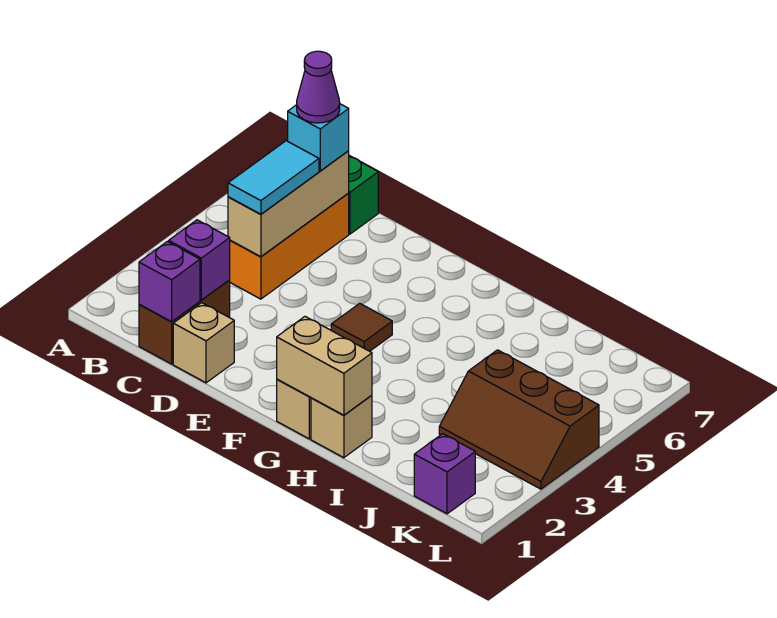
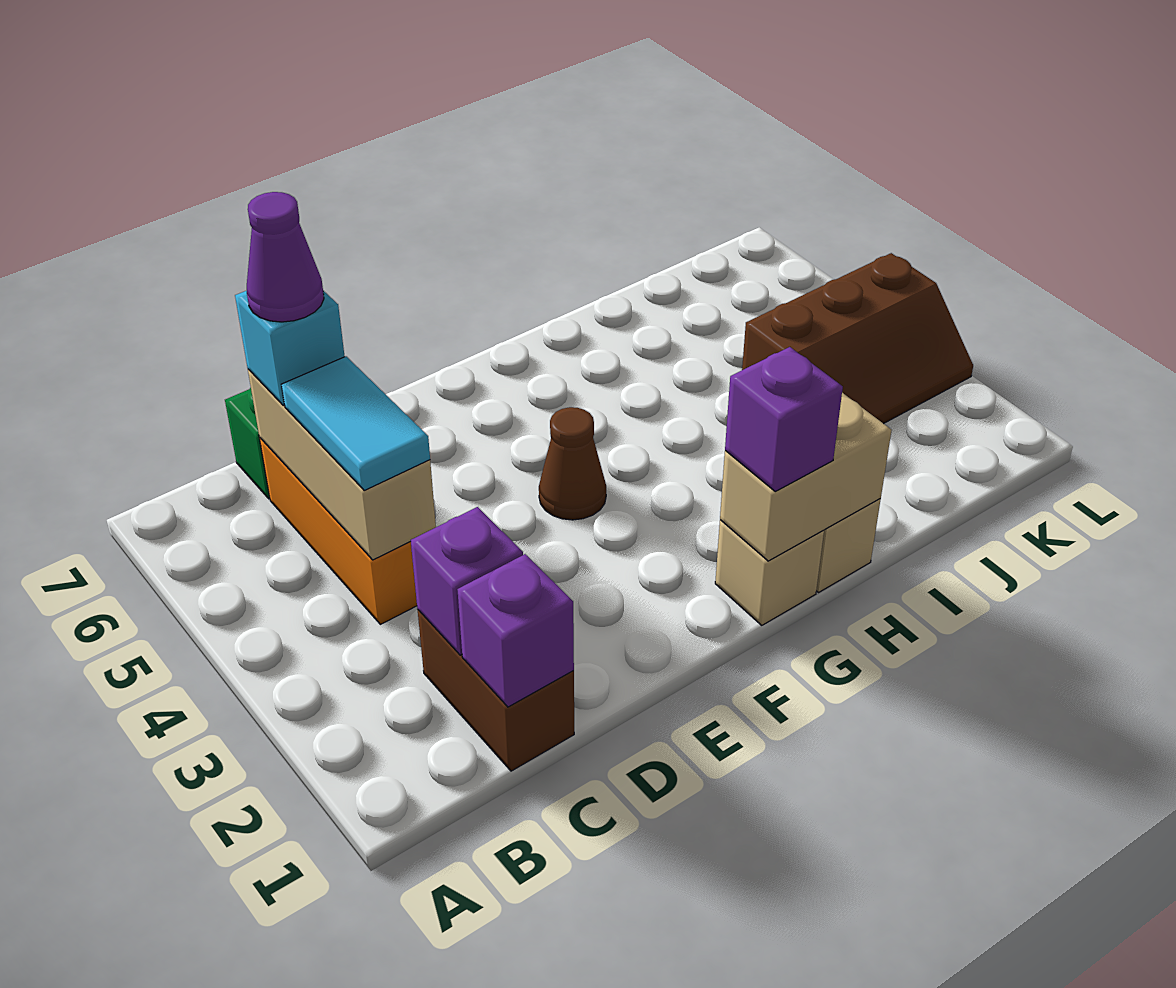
tan brick D1 level 1 -> none
brown tile F4 level 1 -> brown cone F4 level 1
purple brick K1 level 1 -> purple brick G1 level 3

